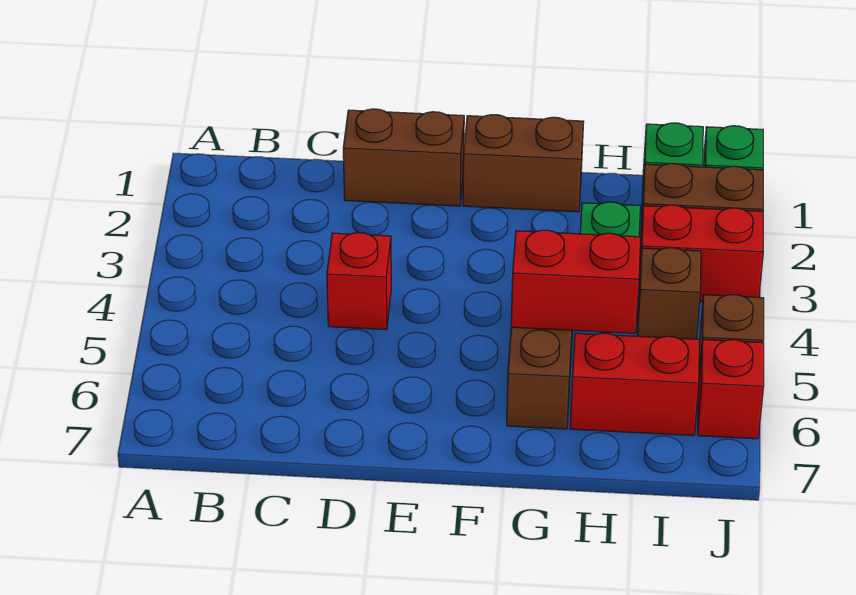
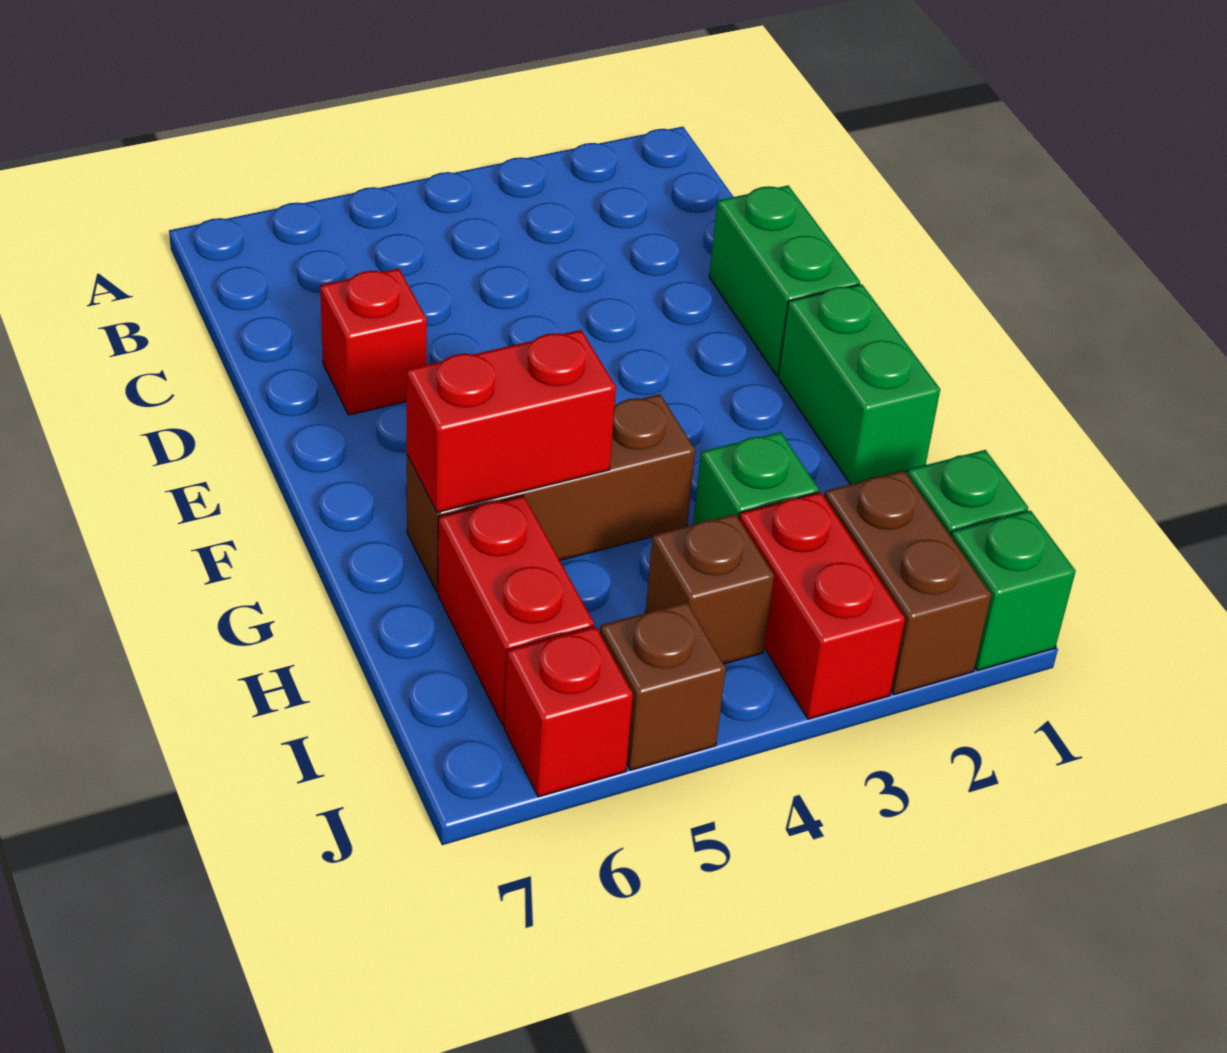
brown brick D1:E1 level 1 -> green brick D1:E1 level 1
red brick D4 level 1 -> red brick D6 level 1
brown brick F1:G1 level 1 -> green brick F1:G1 level 1
red brick G5:H5 level 2 -> red brick G5:G6 level 2

